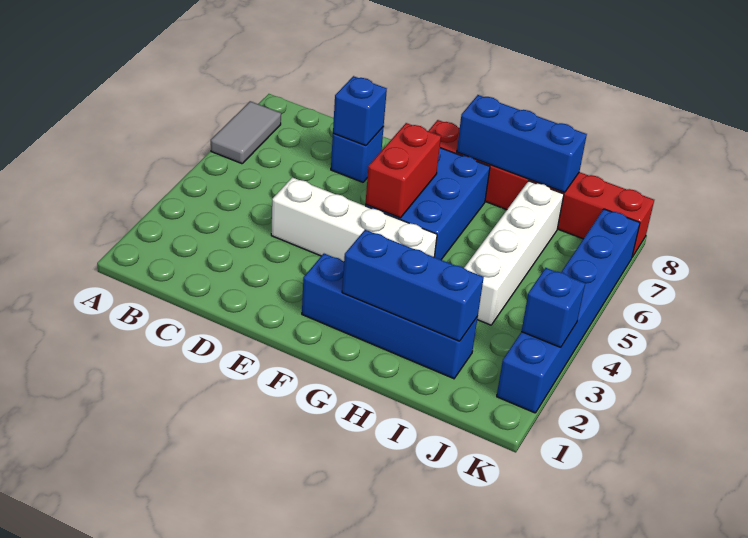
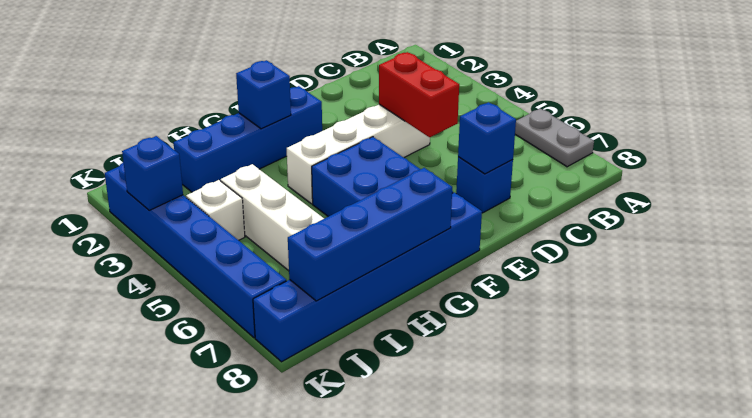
grey tile A6:A7 level 1 -> grey plate A6:A7 level 1
red brick F5:F6 level 2 -> red brick D4:D5 level 2
red brick F8:K8 level 1 -> blue brick F8:K8 level 1
blue brick G2:I2 level 2 -> blue brick G2 level 2
blue brick G8:I8 level 2 -> blue brick G8:J8 level 2
none -> white brick J4 level 1

